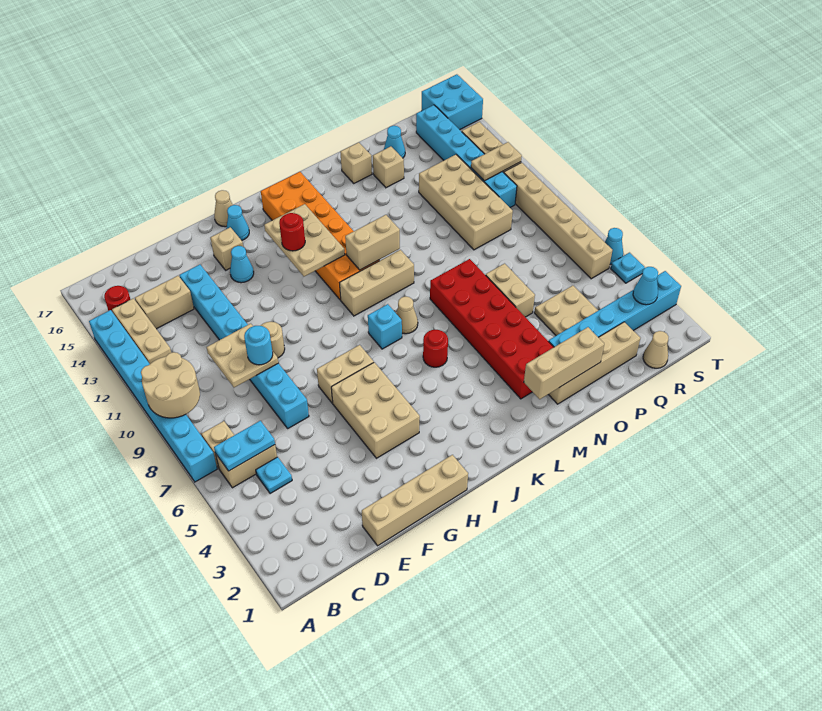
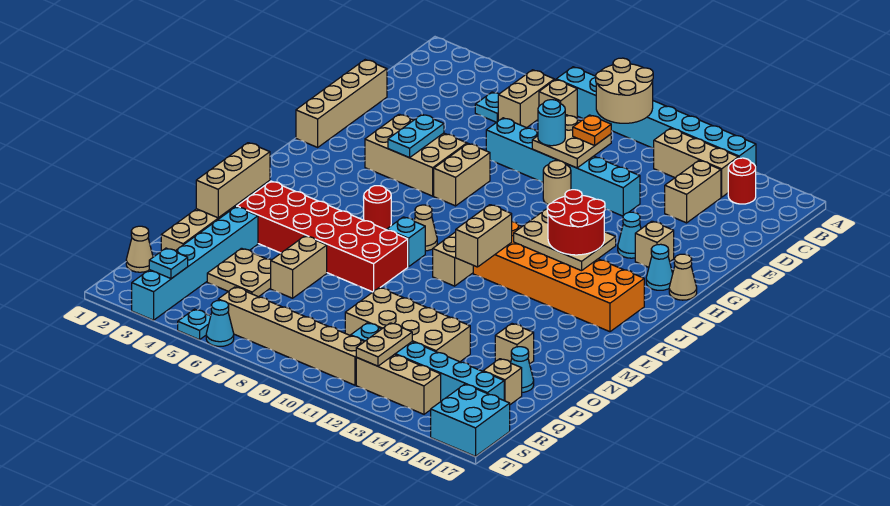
cyan plate B6:C6 level 2 -> cyan plate G5:H5 level 2
none -> orange plate D10 level 3
cyan brick E7:E14 level 1 -> cyan brick E7:E12 level 1
red round brick I13 level 3 -> red round brick I13:J14 level 3
cyan brick J8 level 1 -> cyan brick L8 level 1
tan brick N16 level 1 -> tan brick Q16 level 1
tan brick O6:O7 level 1 -> tan brick O6:P6 level 1
cyan cone S3 level 2 -> cyan plate S3 level 2

